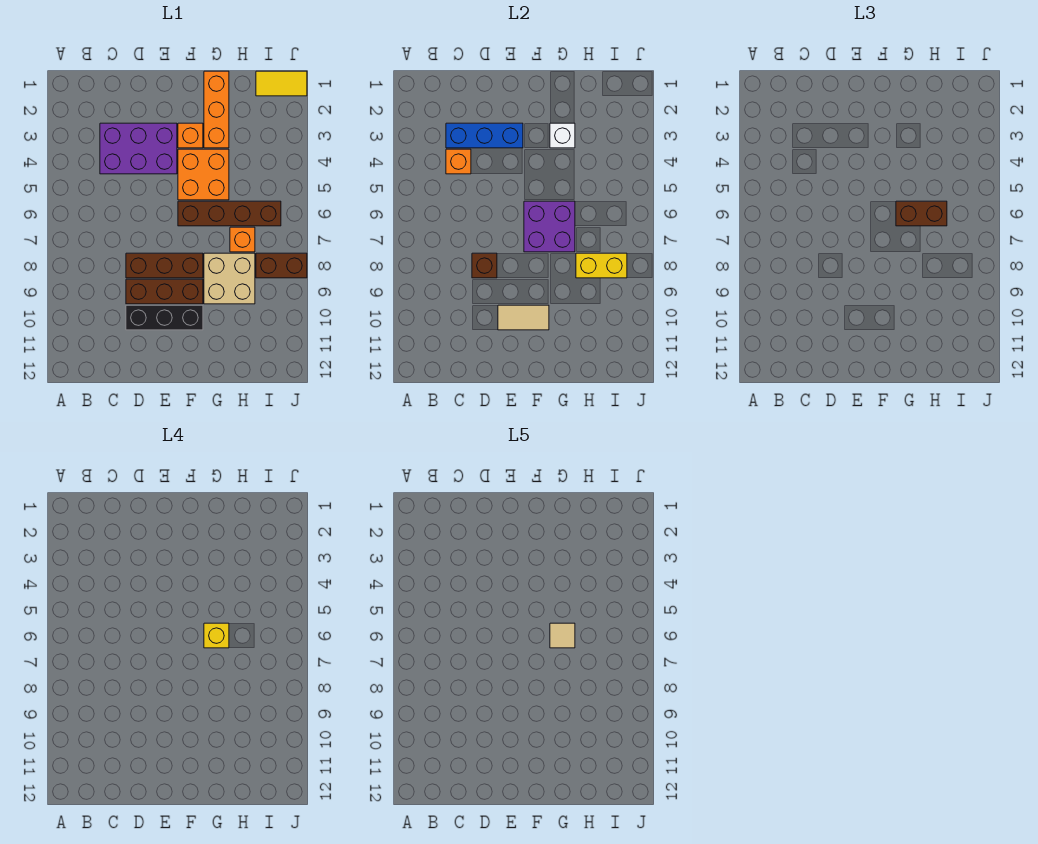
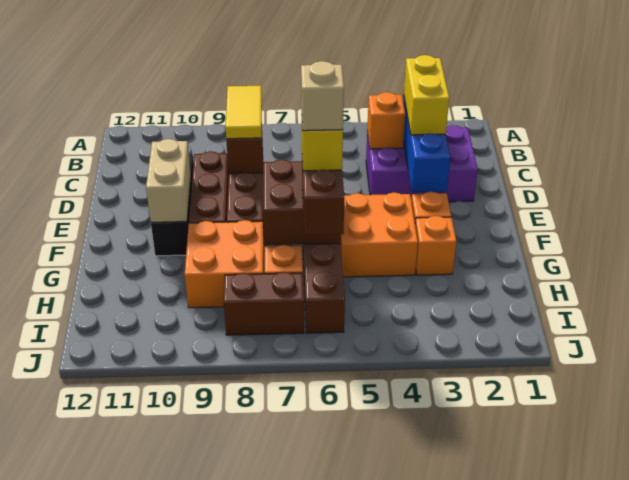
purple brick C3:E4 level 1 -> purple brick C2:D4 level 1
tan tile E10:F10 level 2 -> tan brick E10:F10 level 2
purple brick F6:G7 level 2 -> brown brick F6:G7 level 2
orange brick G1:G3 level 1 -> orange brick G3 level 1
white brick G3 level 2 -> none
tan tile G6 level 5 -> tan brick G6 level 5
tan brick G8:H9 level 1 -> orange brick G8:H9 level 1
yellow brick H8:I8 level 2 -> yellow brick C3:D3 level 3
yellow tile I1:J1 level 1 -> yellow tile C8:D8 level 3
brown brick I8:J8 level 1 -> brown brick I7:I8 level 1

